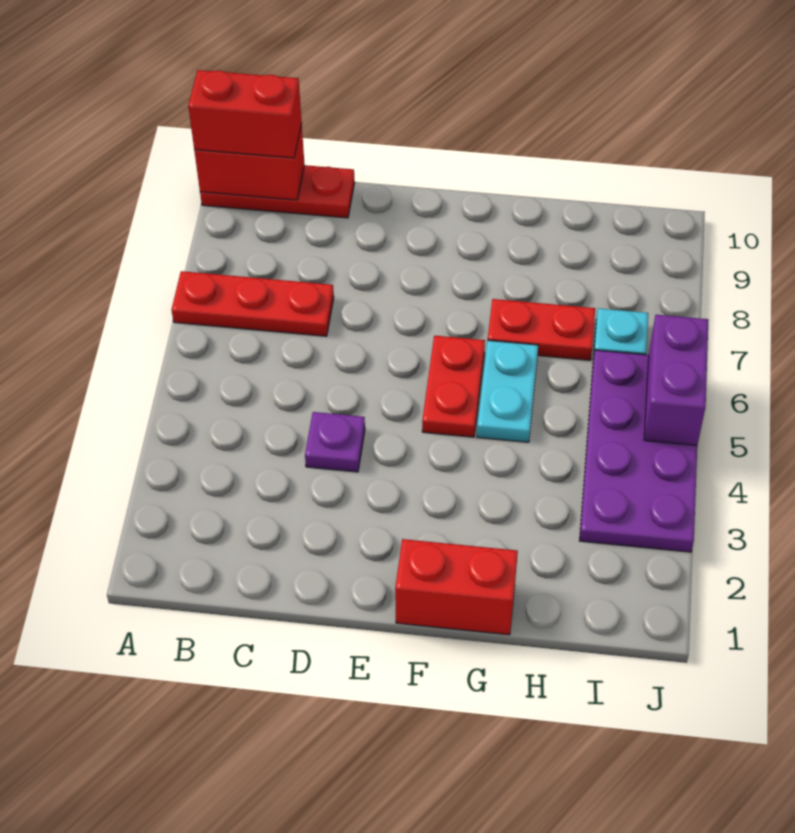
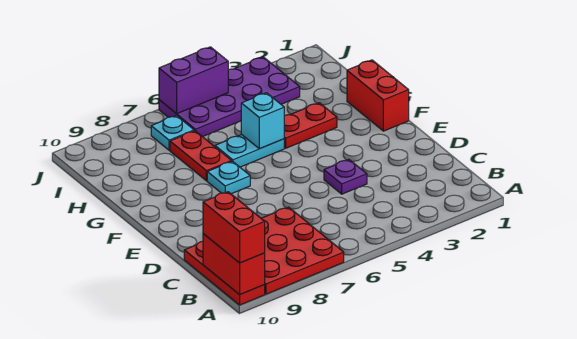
red plate A7:C7 level 1 -> red plate A7:C9 level 1
red plate F5:F6 level 1 -> red plate G3:G4 level 1
none -> cyan plate F7 level 1
none -> cyan brick G5 level 2

